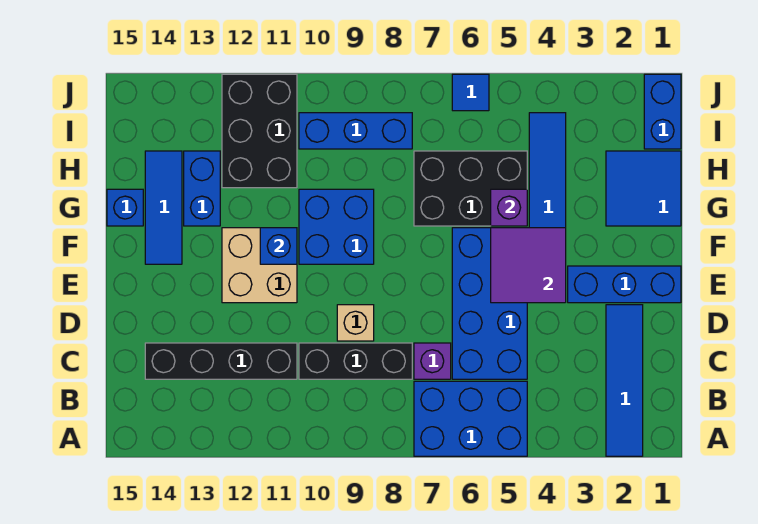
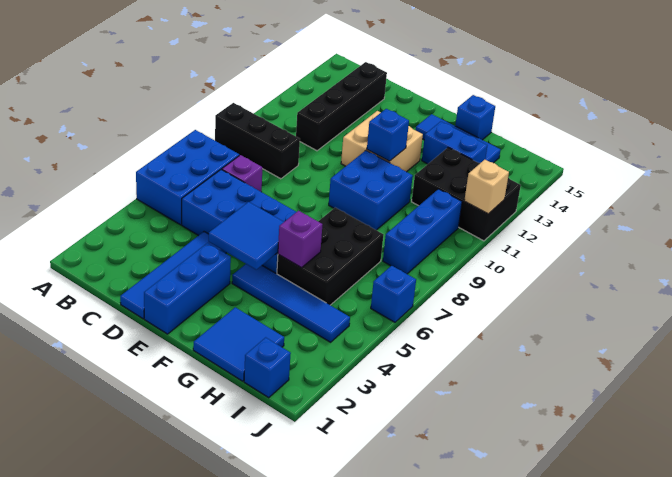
blue tile A2:D2 level 1 -> blue tile D1:D4 level 1
black brick C8:C10 level 1 -> black brick A9:C9 level 1
tan brick D9 level 1 -> tan brick J11 level 2
purple tile E4:F5 level 2 -> blue tile E4:F5 level 2
blue brick I1:J1 level 1 -> blue brick I1 level 1
blue tile J6 level 1 -> blue brick J6 level 1

